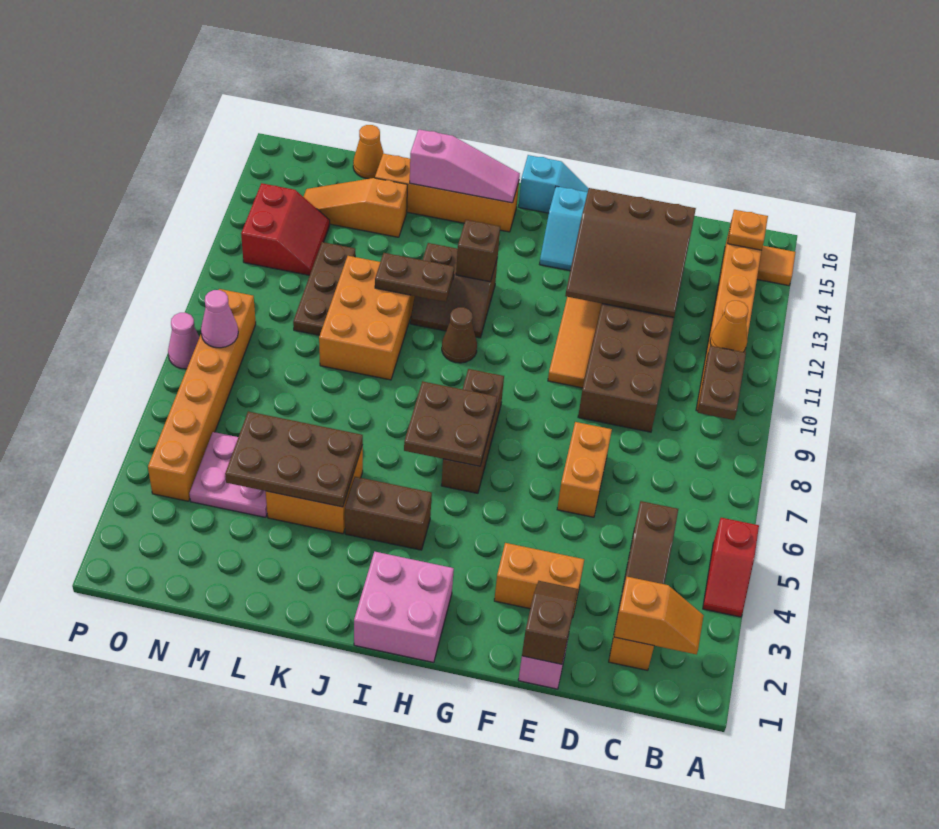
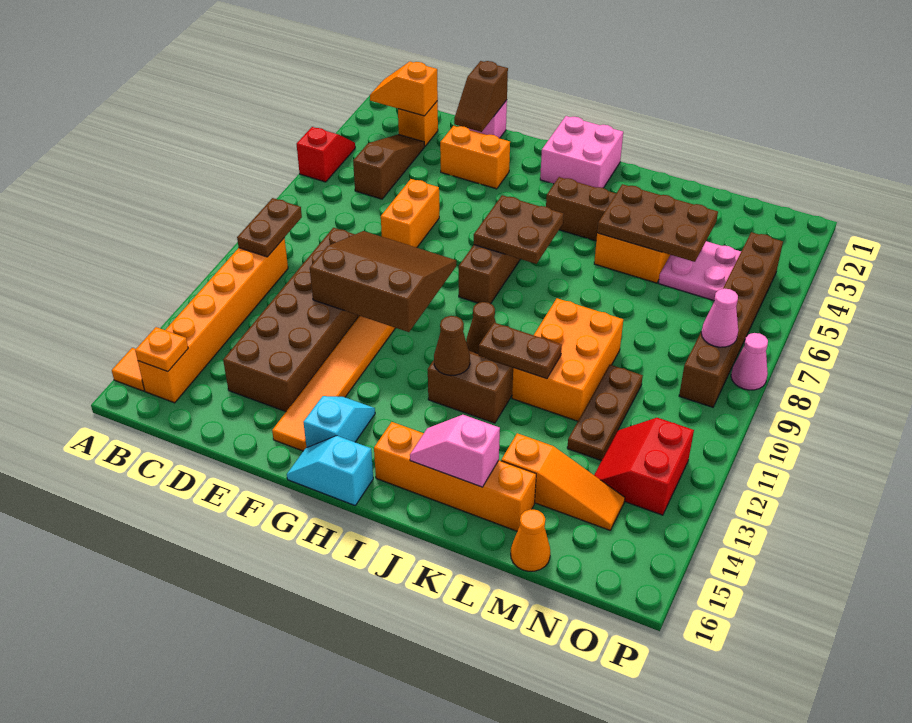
orange cone B11 level 2 -> none
brown slope D12:F14 level 2 top 14 -> brown slope E9:G11 level 2 top 11
brown brick I12 level 2 -> brown cone I12 level 2
pink slope I15:K15 level 2 top K -> pink slope J15:K15 level 2 top K
orange brick O4:O9 level 1 -> brown brick O4:O9 level 1

